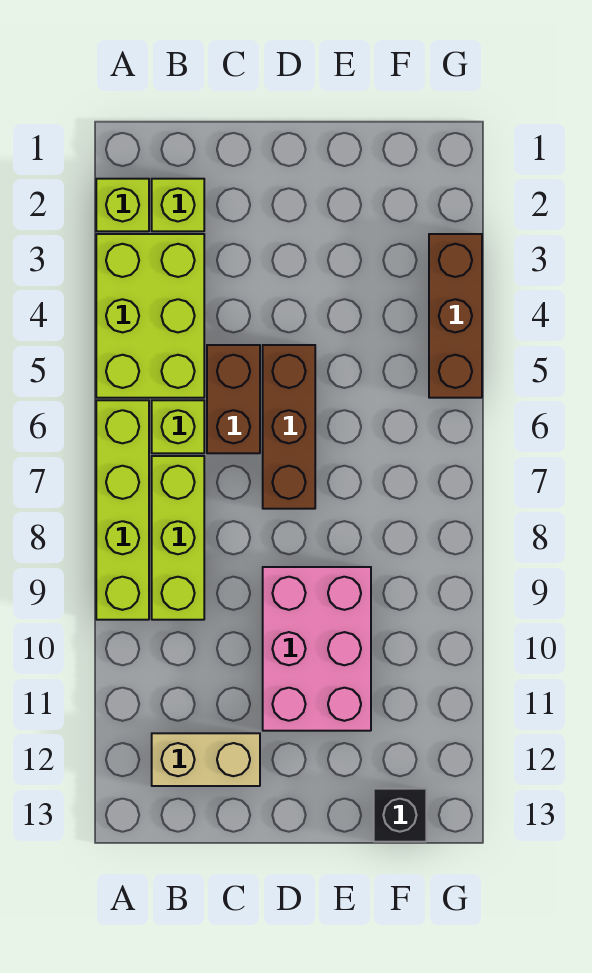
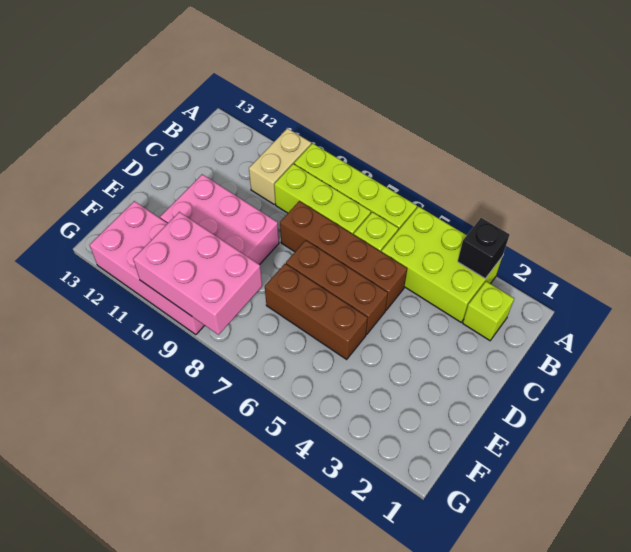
lime brick A2 level 1 -> none
tan brick B12:C12 level 1 -> tan brick A10:B10 level 1
brown brick C5:C6 level 1 -> brown brick C5:C8 level 1
none -> pink brick F8:G10 level 2
none -> pink brick F9:G12 level 1
black brick F13 level 1 -> black brick A3 level 2
brown brick G3:G5 level 1 -> brown brick E5:E7 level 1

